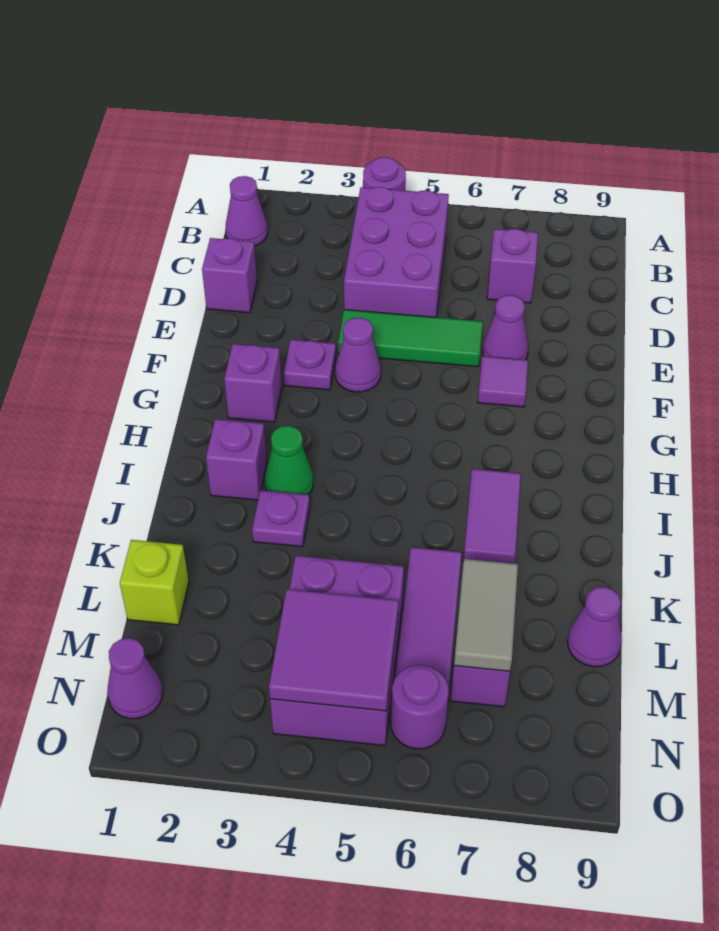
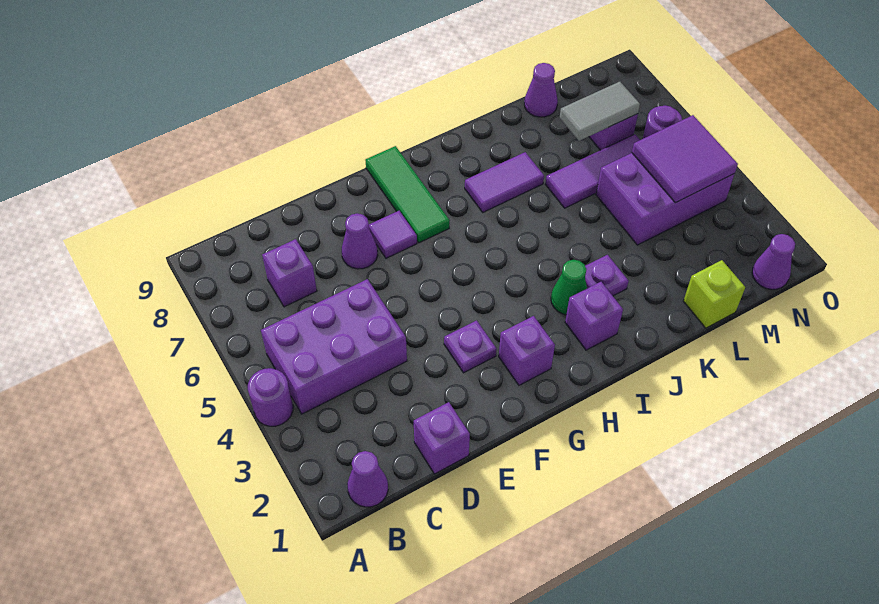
green tile E4:E6 level 1 -> green tile G7:G9 level 1
purple cone F4 level 1 -> none

